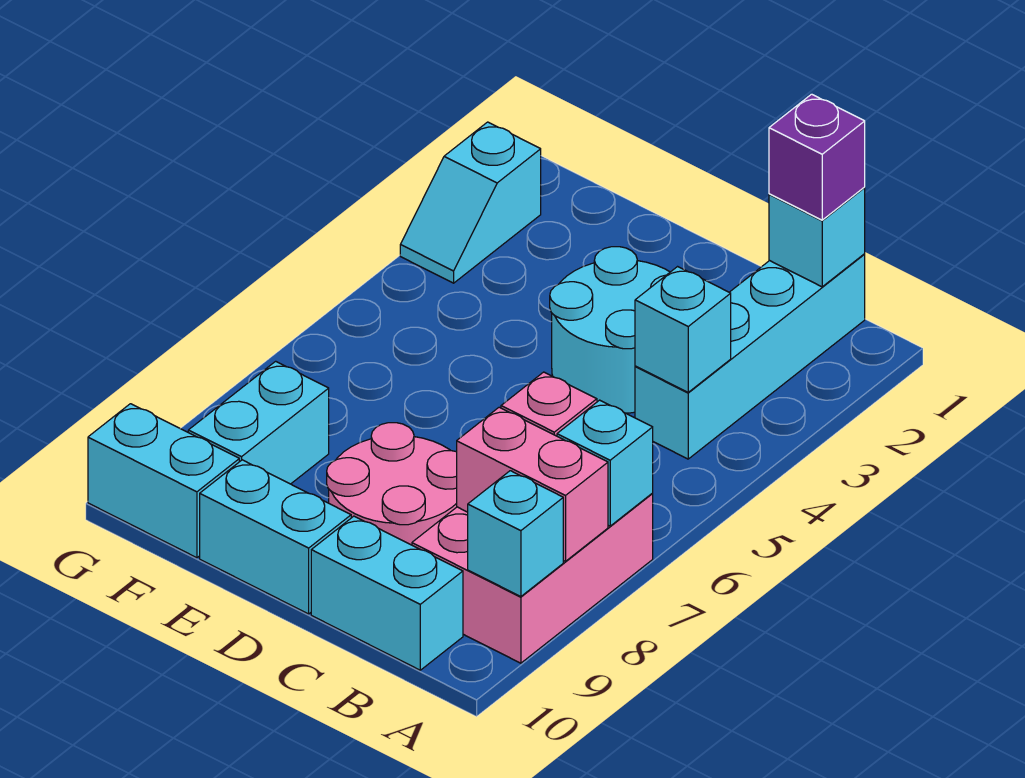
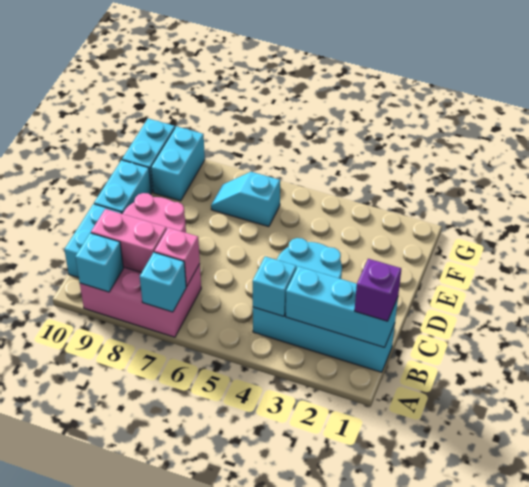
pink brick A8:B8 level 2 -> pink brick B8:B9 level 2
cyan brick B1 level 2 -> cyan brick B1:B3 level 2
cyan brick F8:F9 level 1 -> cyan brick F9:G9 level 1
cyan slope G2:G3 level 1 top 2 -> cyan slope F6:F7 level 1 top 6

